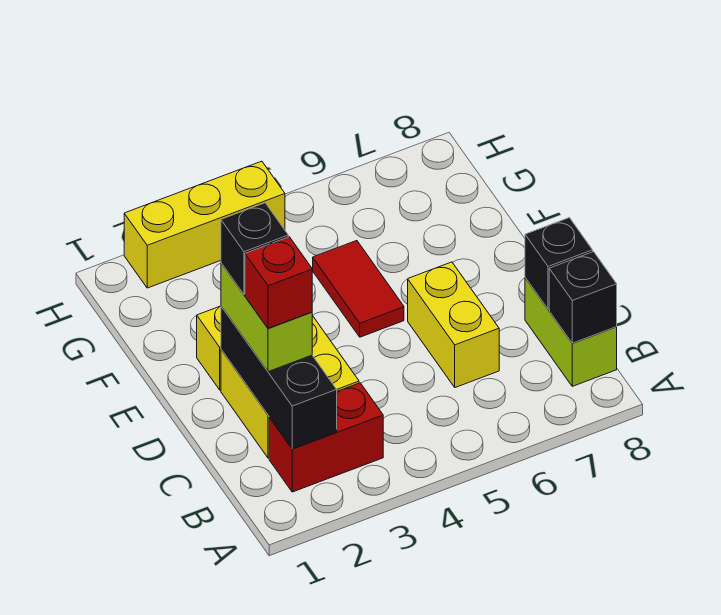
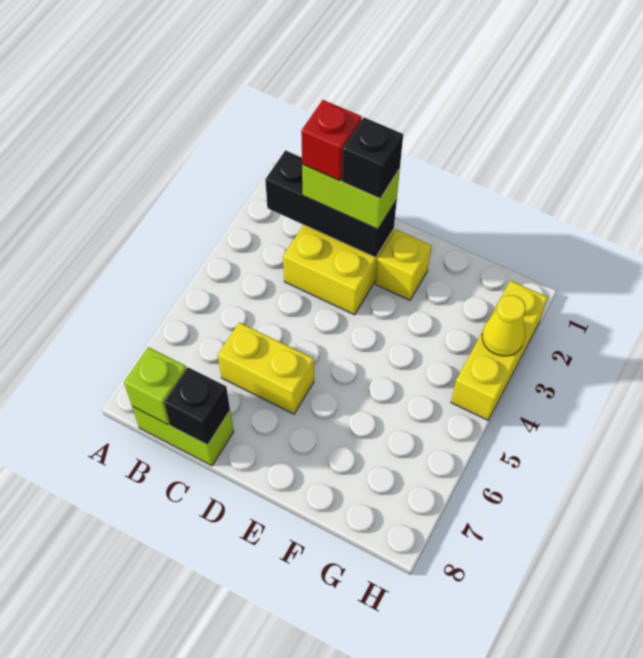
red brick B2:B3 level 1 -> none
black brick B8 level 2 -> lime brick B8 level 2
red tile E5:F5 level 1 -> none
none -> yellow cone H3 level 2

